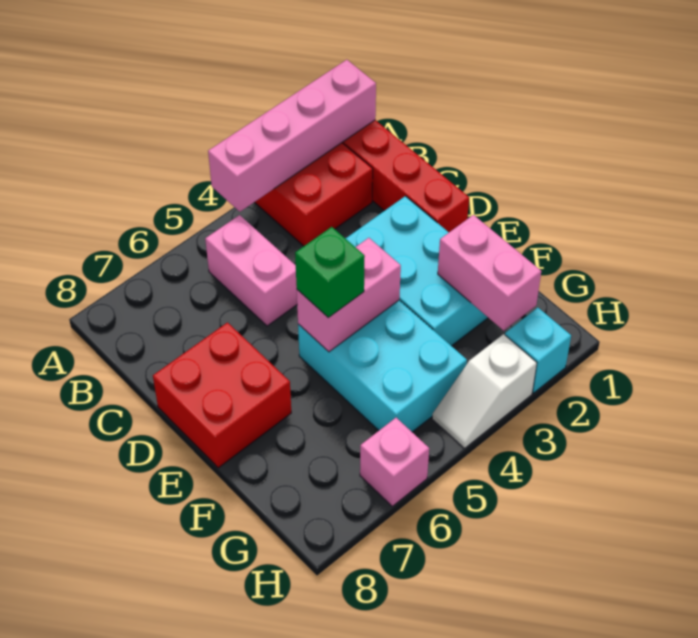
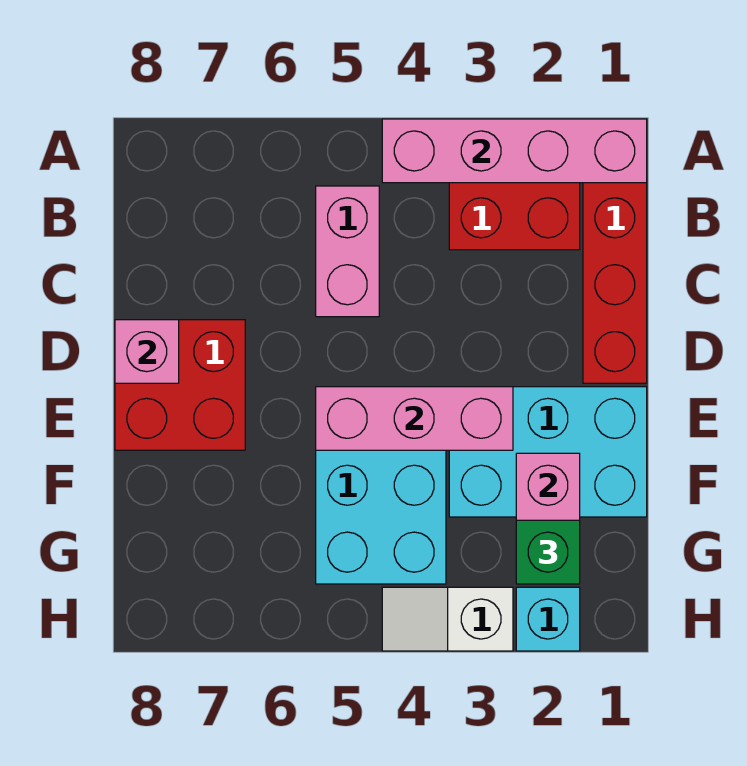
cyan brick D2:F3 level 1 -> cyan brick E1:F3 level 1
pink brick E4:E5 level 2 -> pink brick E3:E5 level 2
green brick E5 level 3 -> green brick G2 level 3
pink brick H6 level 1 -> pink brick D8 level 2

